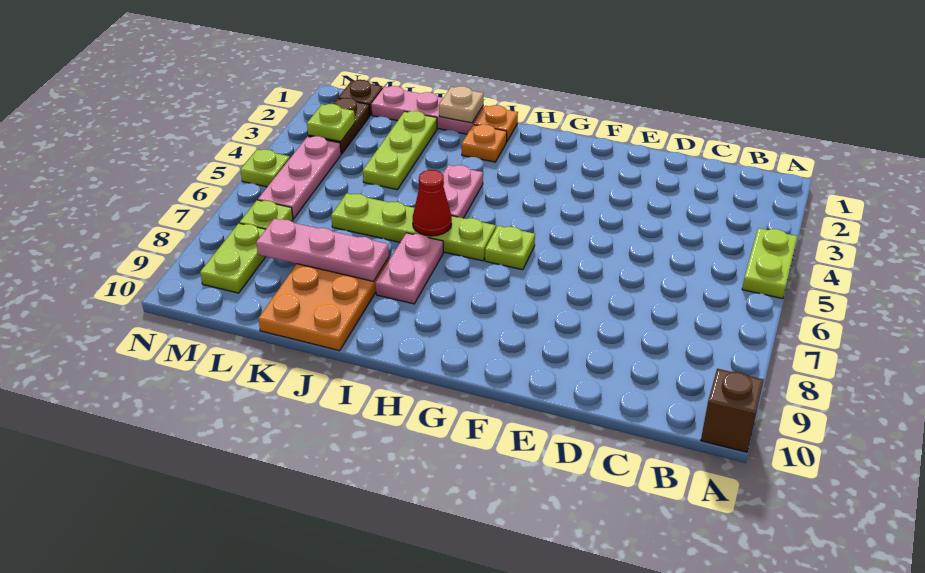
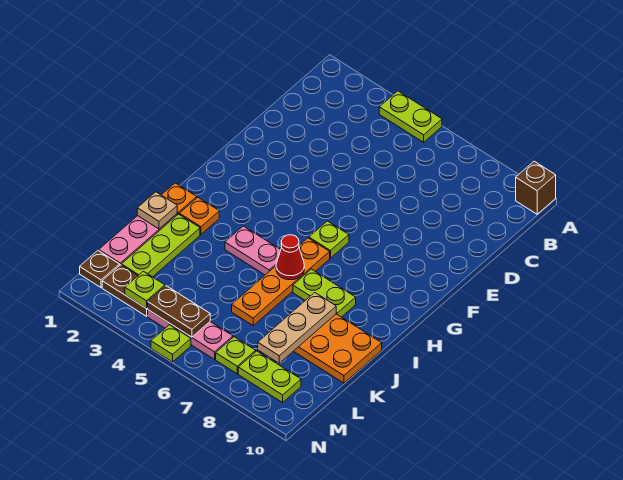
lime plate H6:K6 level 1 -> orange plate H6:K6 level 1
pink plate I7:I8 level 1 -> lime plate I7:I8 level 1
pink plate J8:L8 level 2 -> tan plate J8:L8 level 2
lime plate K2:K4 level 1 -> lime plate J2:L2 level 1
none -> brown plate M4:M5 level 2

